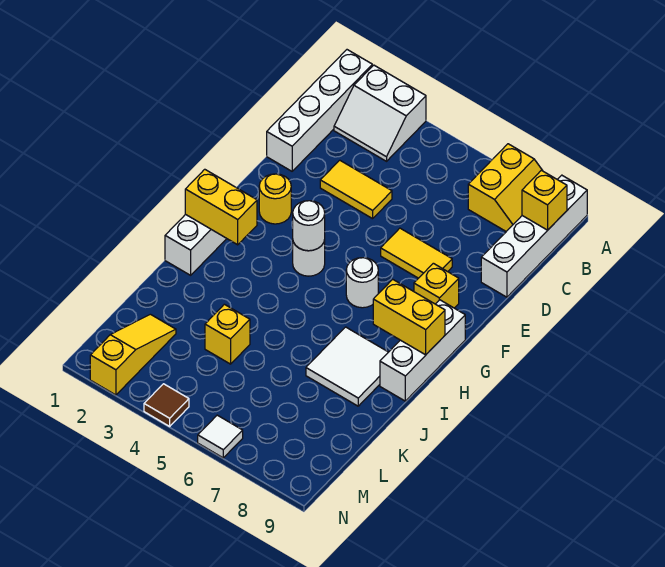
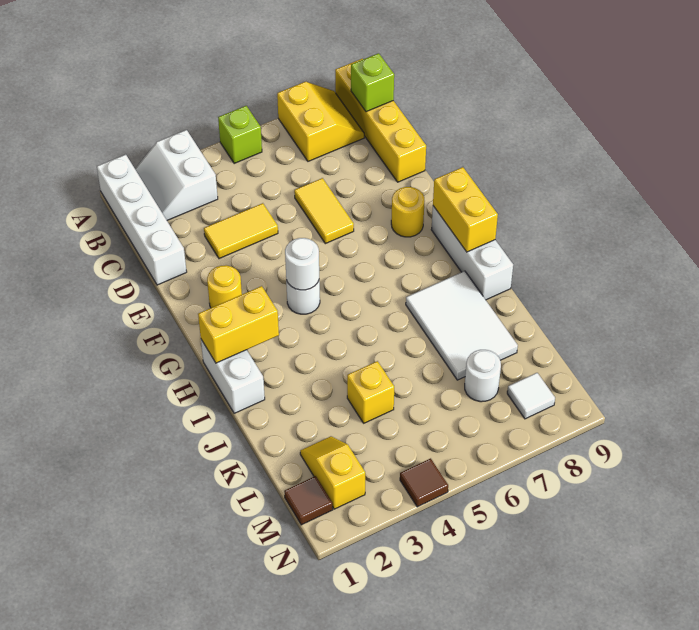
white slope A2:B3 level 1 top A -> white slope A2:B3 level 1 top 3
none -> lime brick A5 level 1
white brick A9:D9 level 1 -> yellow brick A9:D9 level 1
yellow brick B9 level 2 -> lime brick B9 level 2
yellow tile E6:E7 level 1 -> yellow tile D6:E6 level 1
yellow brick F8 level 1 -> yellow round brick F8 level 1
white round brick G6 level 1 -> white round brick L7 level 1
yellow brick H8:H9 level 2 -> yellow brick G9:H9 level 2
white tile I7:J8 level 1 -> white tile I7:K8 level 1
yellow slope L2:N2 level 1 top N -> yellow slope L2:M2 level 1 top M
none -> brown tile M1 level 1
white tile N6 level 1 -> white tile M8 level 1

